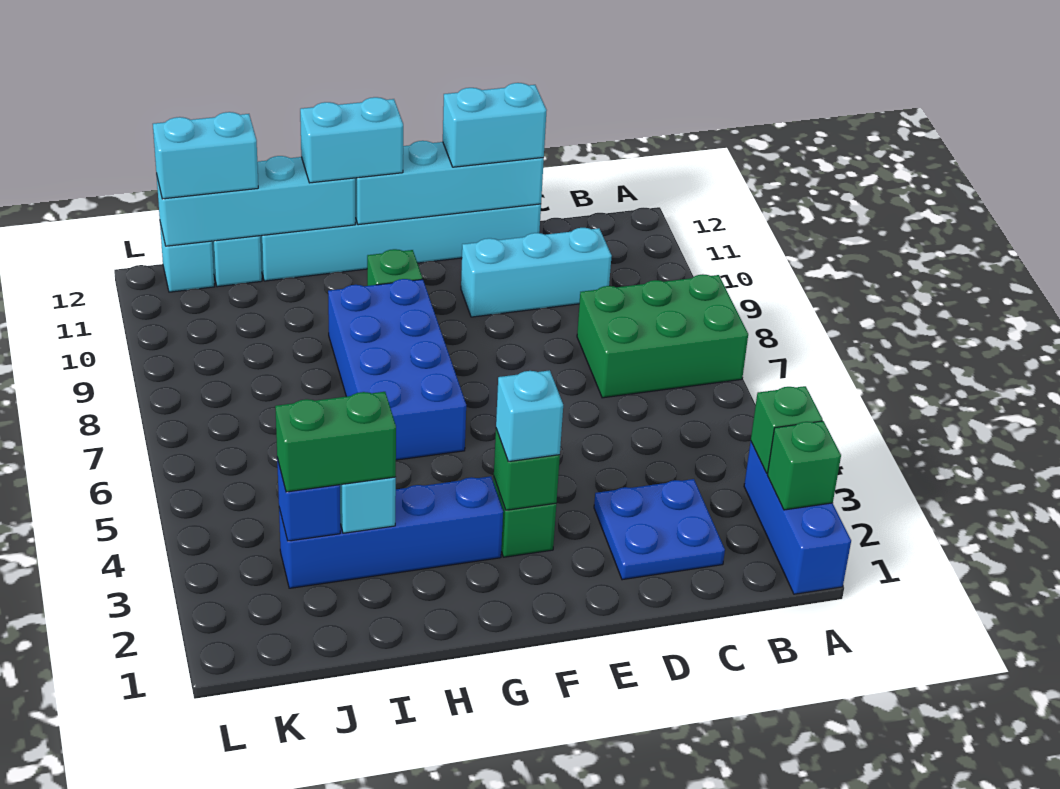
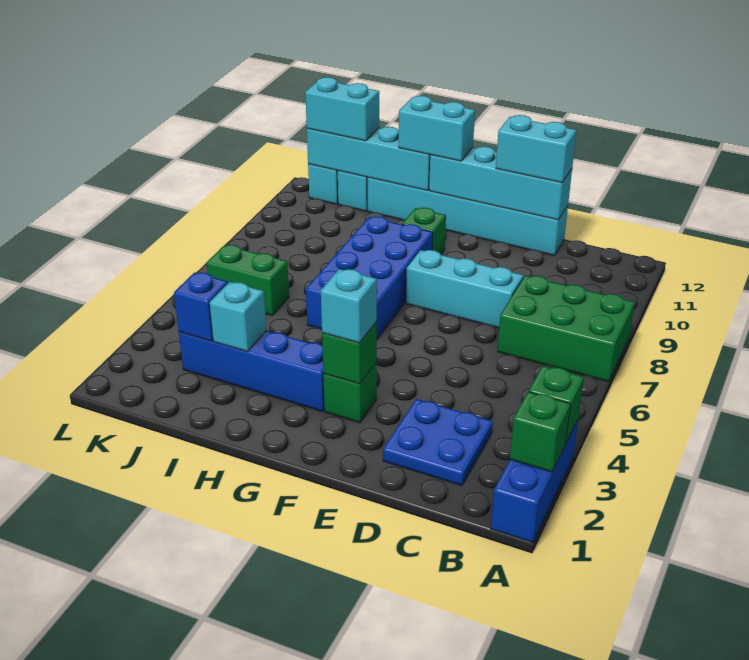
cyan brick C10:E10 level 1 -> cyan brick D8:F8 level 1
green brick I3:J3 level 3 -> green brick J6:K6 level 1

